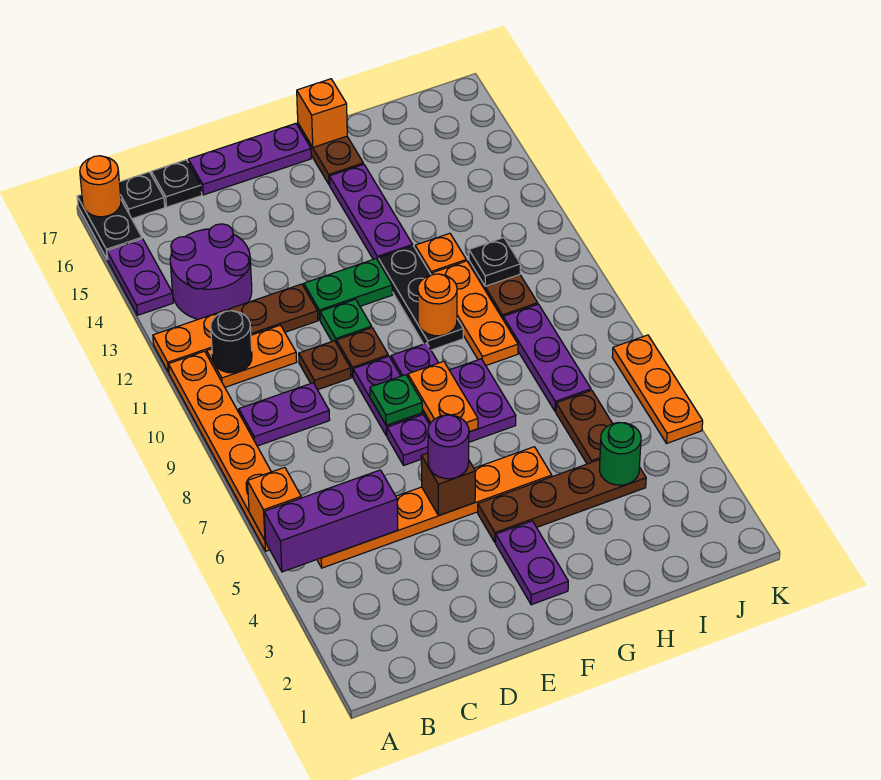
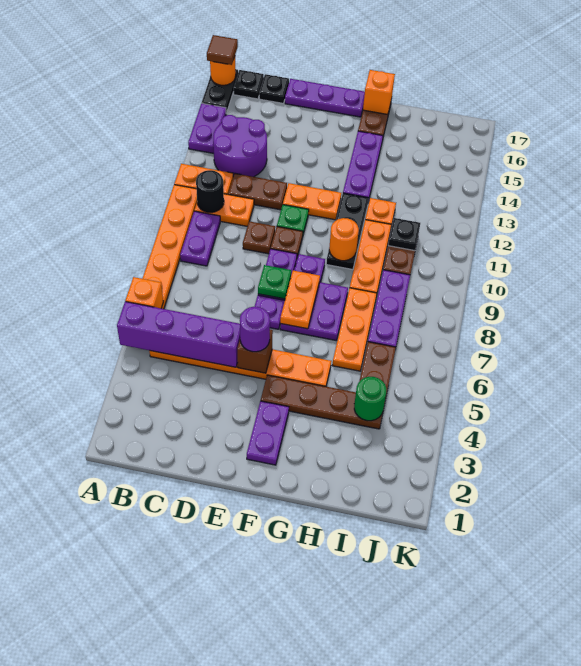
purple brick A5:C5 level 2 -> purple brick A5:D5 level 2
none -> brown tile A17 level 3
purple plate B9:C9 level 1 -> purple plate B9:B10 level 1
green plate E12:F12 level 1 -> orange plate E12:F12 level 1
orange plate K5:K7 level 1 -> orange plate H6:H8 level 1

